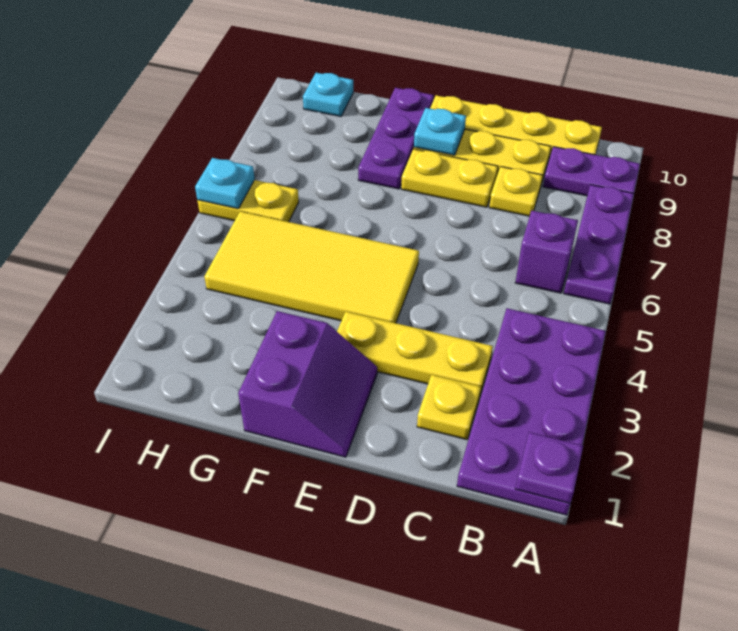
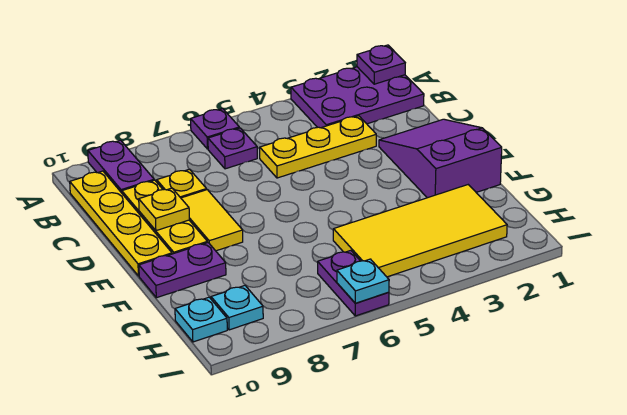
purple plate A1:B4 level 1 -> purple plate A1:B3 level 1
purple plate A6:A8 level 1 -> purple plate A6 level 1
purple brick B6 level 1 -> purple plate B6 level 1
yellow plate C2 level 1 -> yellow plate D9 level 2
yellow plate C3:E3 level 1 -> yellow plate C3:C5 level 1
yellow plate D8:E8 level 1 -> yellow tile D8:E8 level 1
purple slope E1:F2 level 1 top F -> purple slope D1:F2 level 1 top F
yellow tile E4:H5 level 1 -> yellow tile G2:H5 level 1
cyan plate E9 level 2 -> cyan plate H9 level 1
purple plate F8:F10 level 1 -> purple plate F9:F10 level 1
yellow plate H6:I6 level 1 -> purple plate H6:I6 level 1

